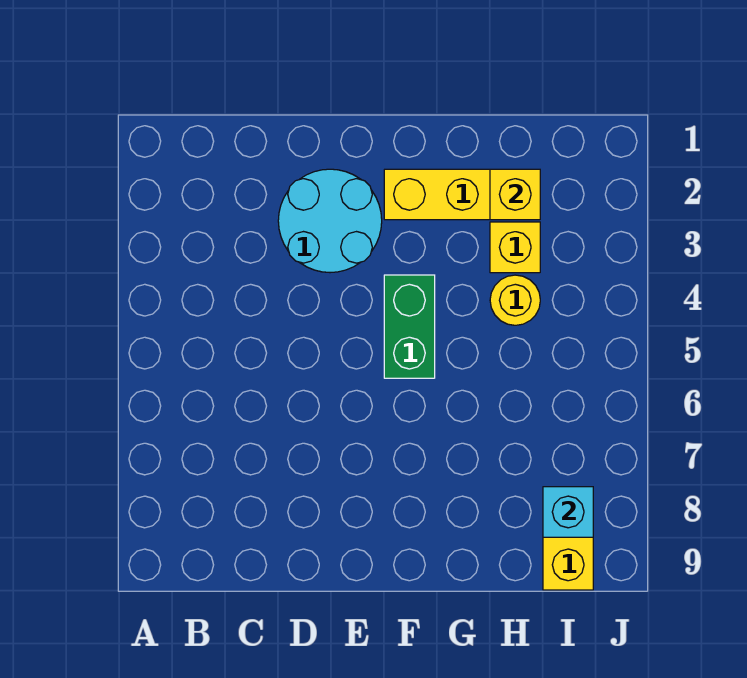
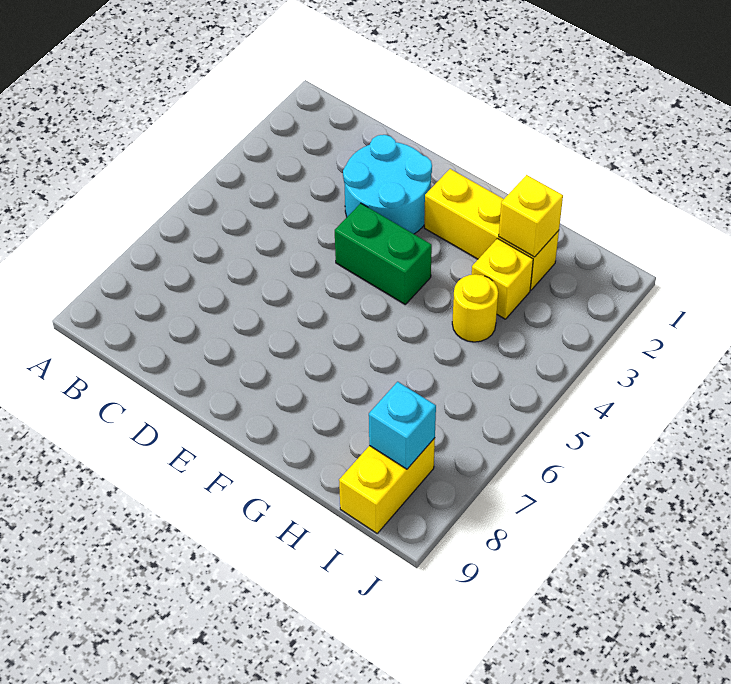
green brick F4:F5 level 1 -> green brick E4:F4 level 1

